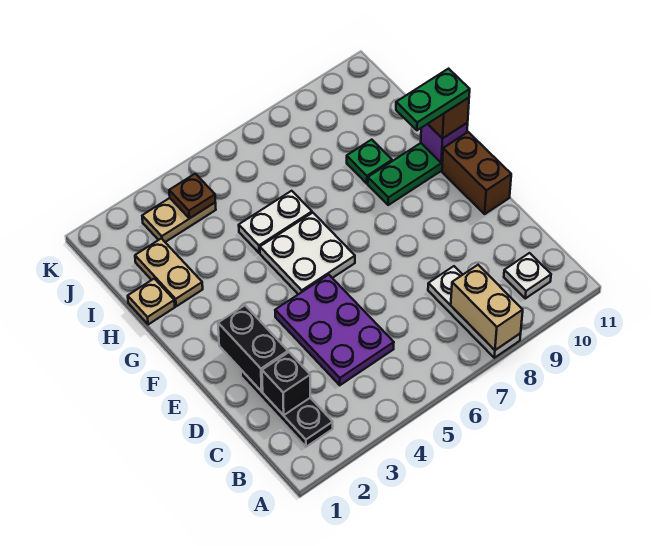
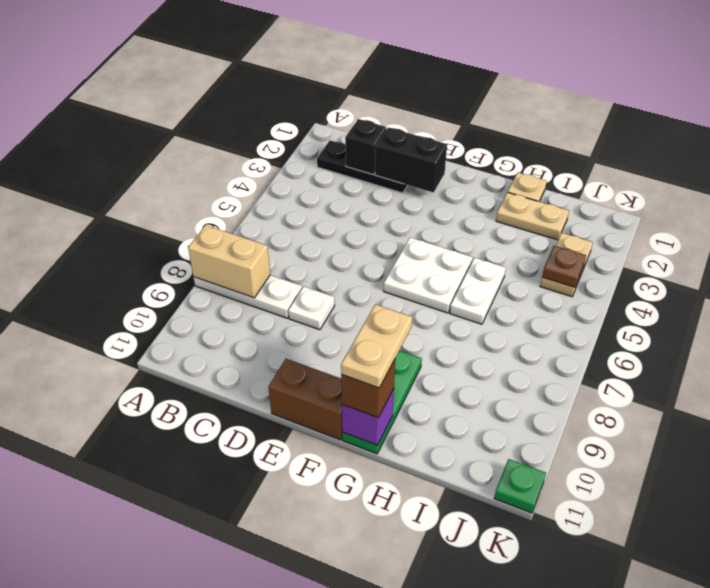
white plate B10 level 1 -> white plate D8 level 1
purple plate C4:E5 level 1 -> none
green plate G10:G11 level 4 -> tan plate G10:G11 level 4
green plate H9 level 1 -> green plate K11 level 1

